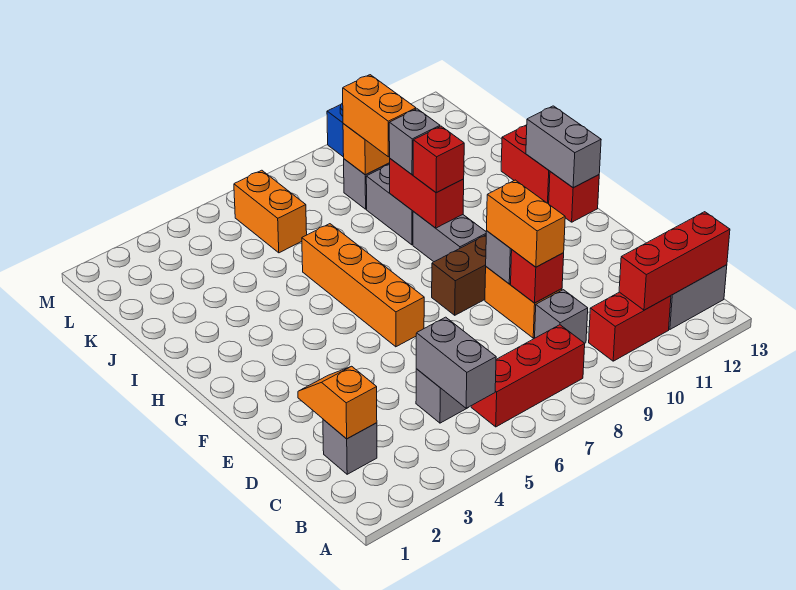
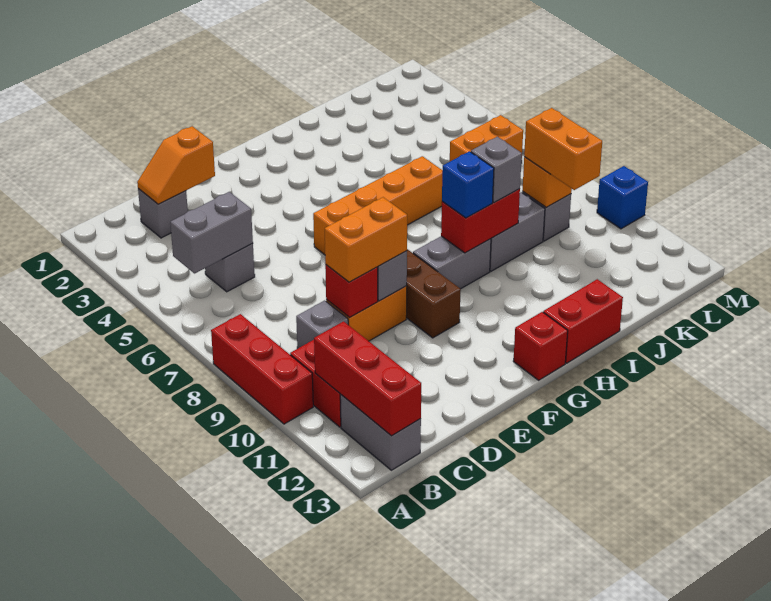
red brick B6:B8 level 1 -> red brick A8:A10 level 1
orange slope C2:D2 level 2 top C -> orange slope C2:D2 level 2 top D
grey brick G13:H13 level 2 -> none
red brick H9 level 3 -> blue brick H9 level 3
orange brick J9:K9 level 3 -> orange brick K9:K10 level 3

